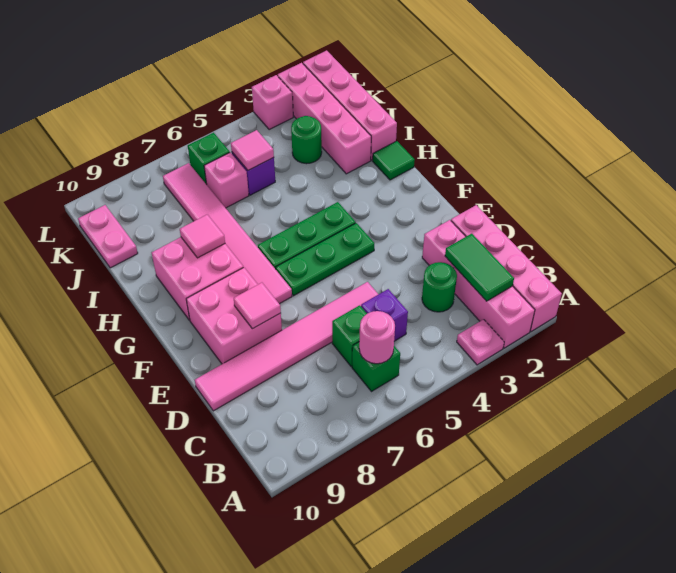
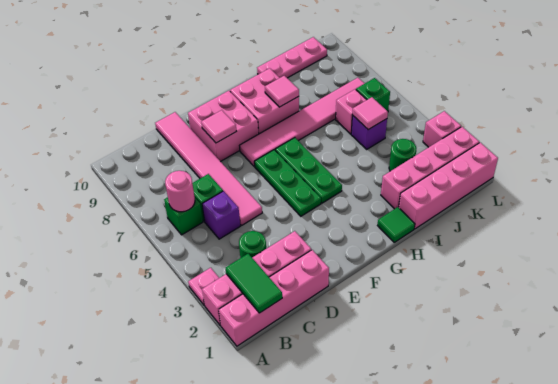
green tile B2:C2 level 2 -> green tile B1:B2 level 2
pink plate J10:K10 level 1 -> pink plate I10:K10 level 1

